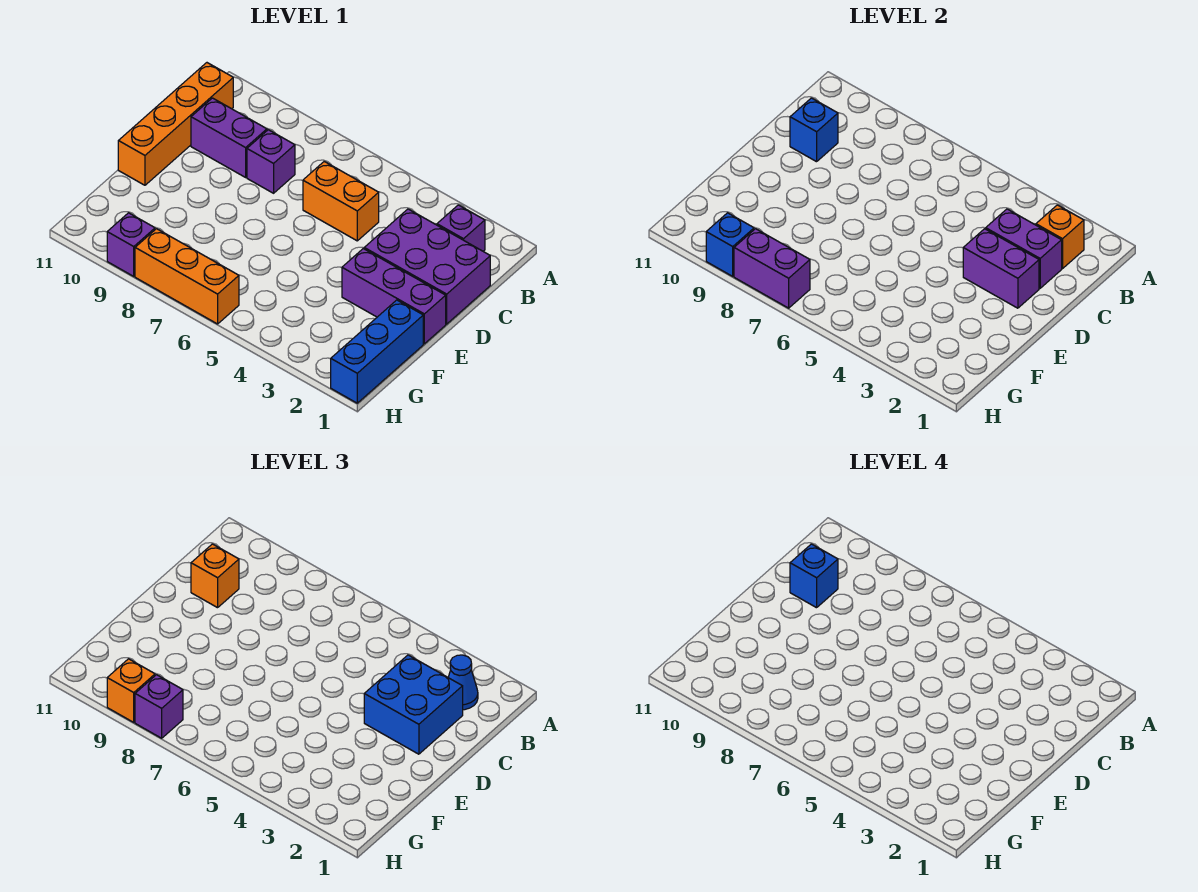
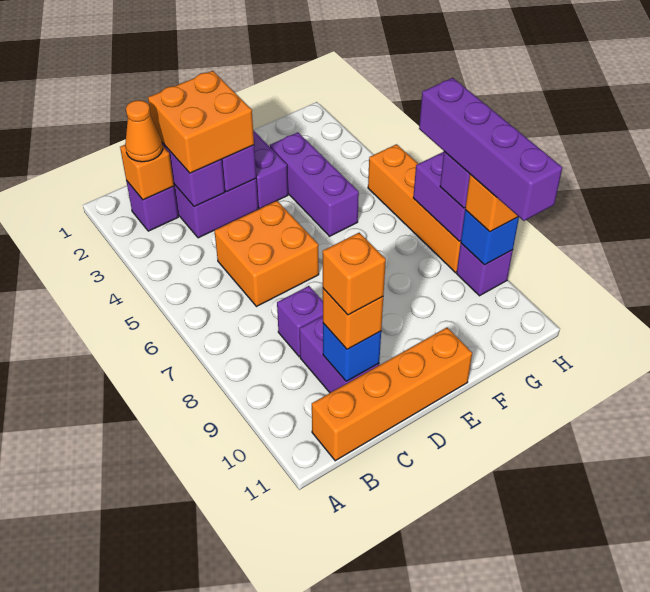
blue cone B2 level 3 -> orange cone B2 level 3
blue brick C2:D3 level 3 -> orange brick C2:D3 level 3
orange brick C5:C6 level 1 -> orange brick C5:D6 level 1
blue brick C10 level 4 -> orange brick C10 level 4
blue brick F1:H1 level 1 -> none
none -> purple brick F3:F5 level 1
orange brick H6:H8 level 1 -> orange brick H5:H8 level 1
none -> purple brick H7:H10 level 4

